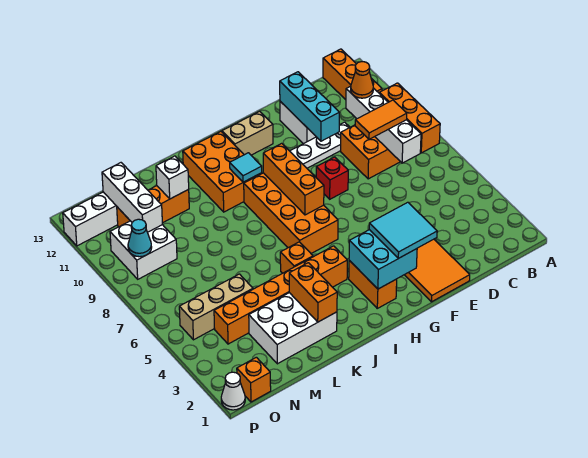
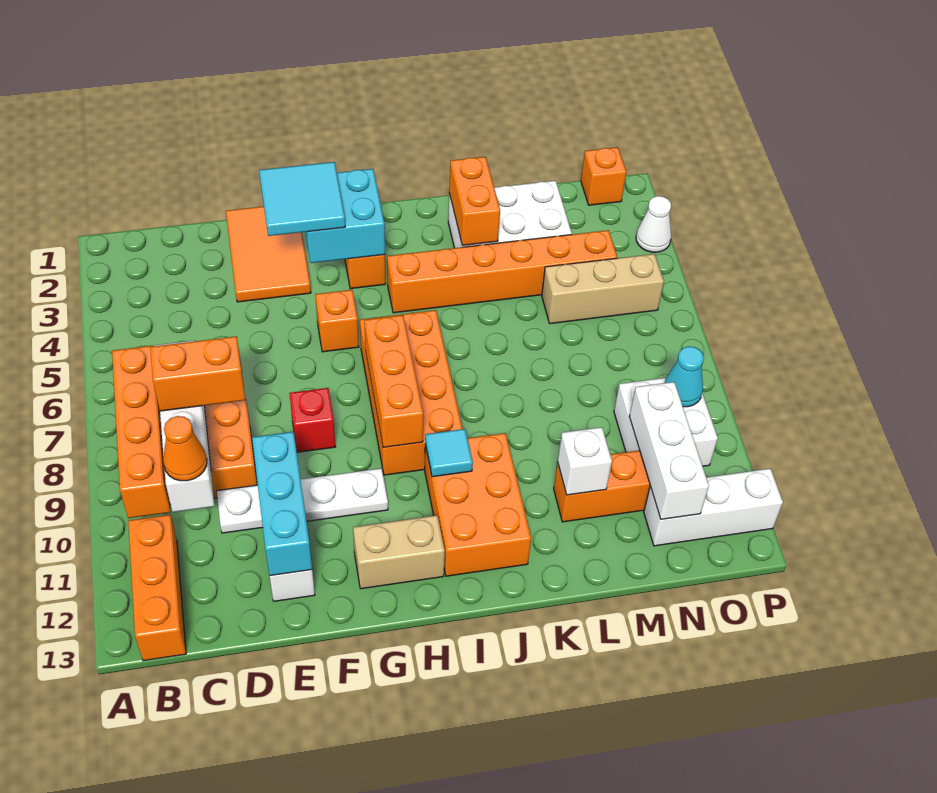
orange brick B7:B9 level 2 -> orange brick B7:B10 level 2
orange tile C8:D8 level 3 -> orange brick C8:D8 level 3
orange brick J5 level 1 -> orange brick G5 level 1
white cone P1 level 1 -> white cone P3 level 1

